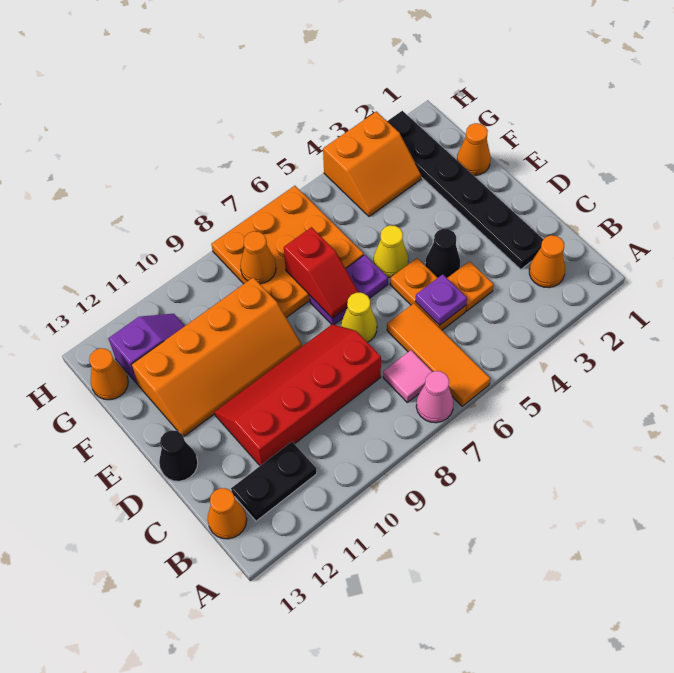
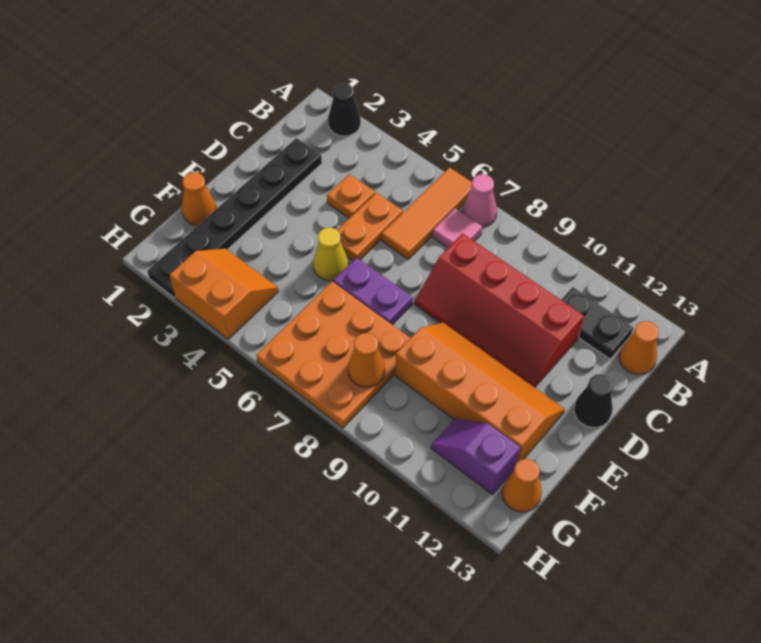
orange cone B2 level 1 -> none
purple plate C5 level 2 -> none
black cone D4 level 1 -> black cone A2 level 1
yellow cone D7 level 1 -> none
red slope E7:F7 level 2 top F -> none

